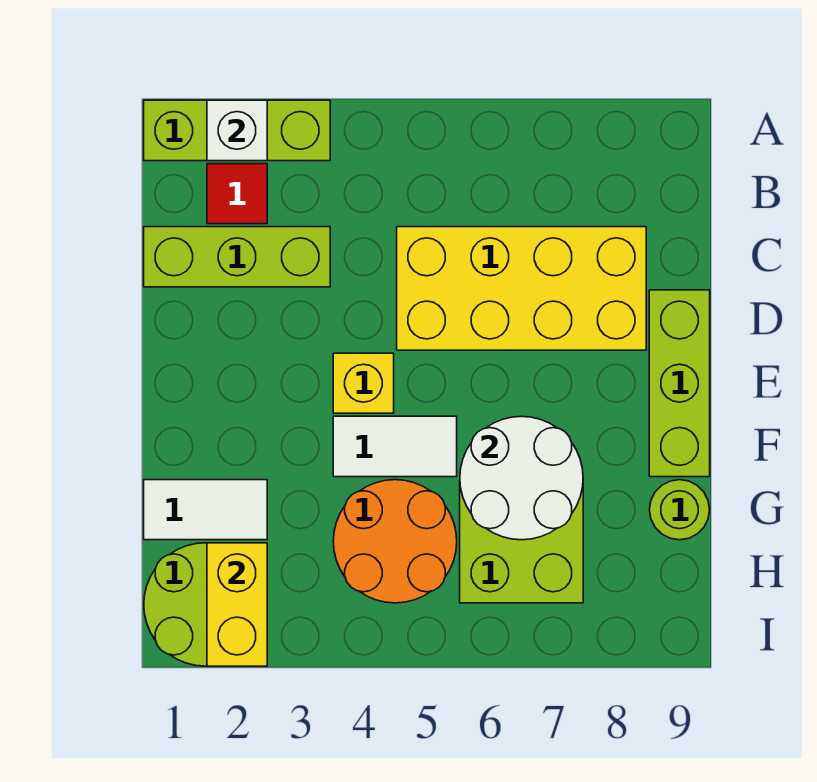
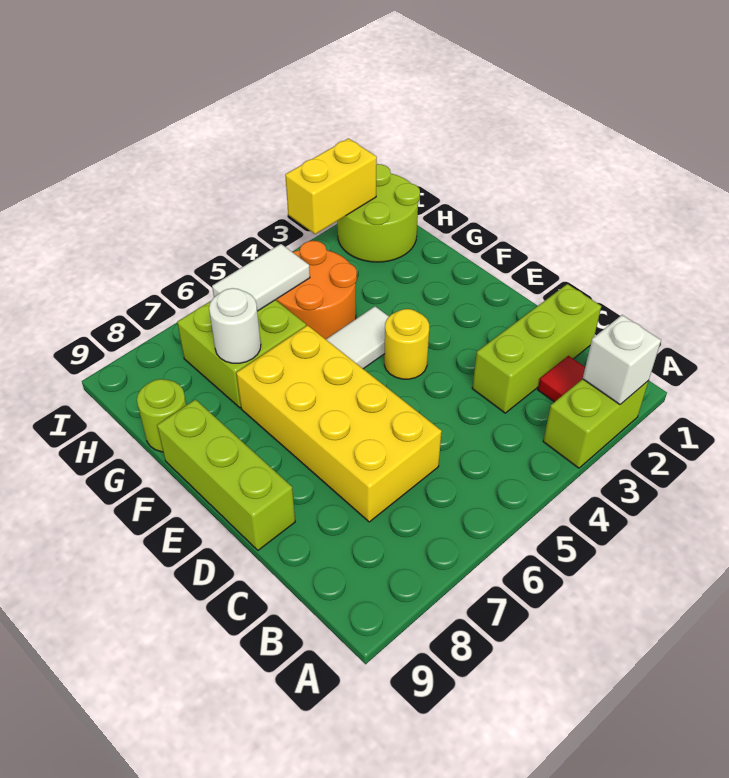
lime brick A1:A3 level 1 -> lime brick A2:A3 level 1
yellow brick C5:D8 level 1 -> yellow brick C6:F7 level 1
yellow brick E4 level 1 -> yellow round brick E4 level 1
white round brick F6:G7 level 2 -> white round brick G7 level 2
white tile G1:G2 level 1 -> white tile H5:H6 level 2
yellow brick H2:I2 level 2 -> yellow brick I2:I3 level 2

